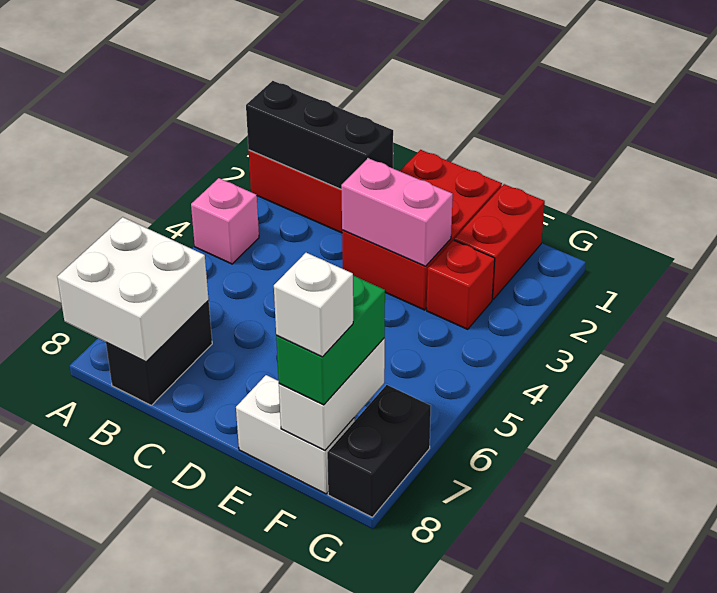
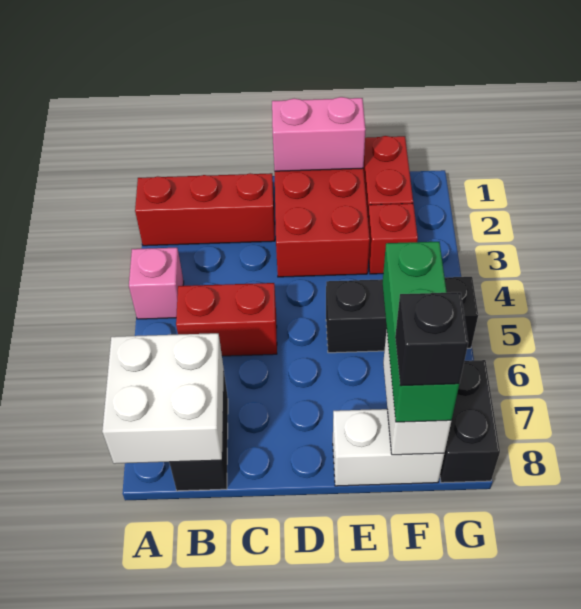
black brick A2:C2 level 2 -> black brick E5:G5 level 1
none -> red brick B5:C5 level 1
pink brick D3:E3 level 2 -> pink brick D1:E1 level 2
green brick F7:F8 level 3 -> green brick F6:F8 level 3
white brick F8 level 4 -> black brick F8 level 4

